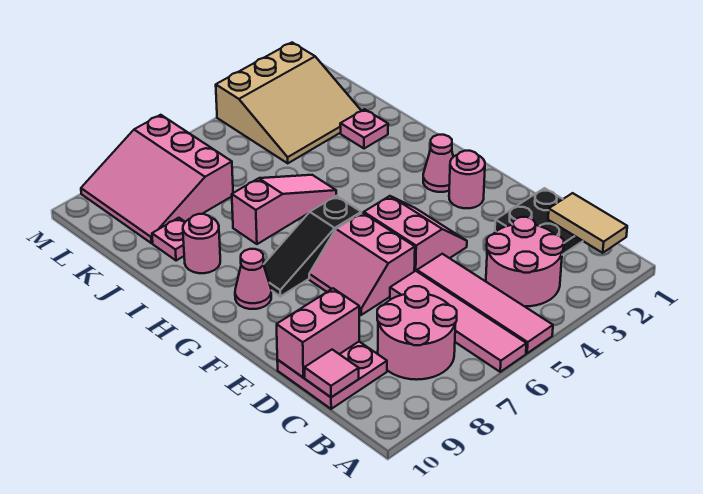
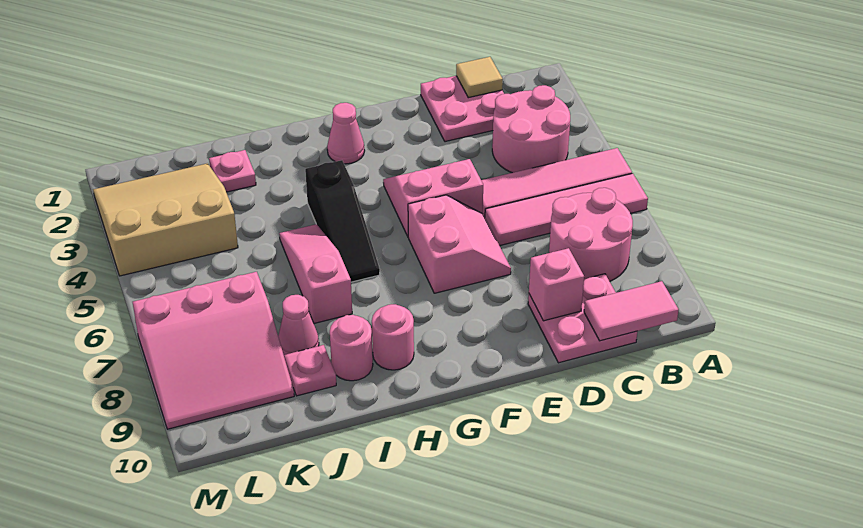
tan tile B1:C1 level 2 -> tan tile C1 level 2
black plate C1:D2 level 1 -> pink plate C1:D2 level 1
pink tile C10 level 2 -> pink tile B10:C10 level 2
pink brick D9:D10 level 2 -> pink brick D9 level 2
pink slope E6:F7 level 1 top 6 -> pink slope E6:F7 level 1 top F
pink round brick F2 level 1 -> pink round brick H9 level 1
black slope G6:G8 level 1 top 6 -> black slope H4:H6 level 1 top 4
pink cone G9 level 1 -> pink cone J8 level 1
tan slope K2:M4 level 1 top M -> tan slope K2:M4 level 1 top 4

